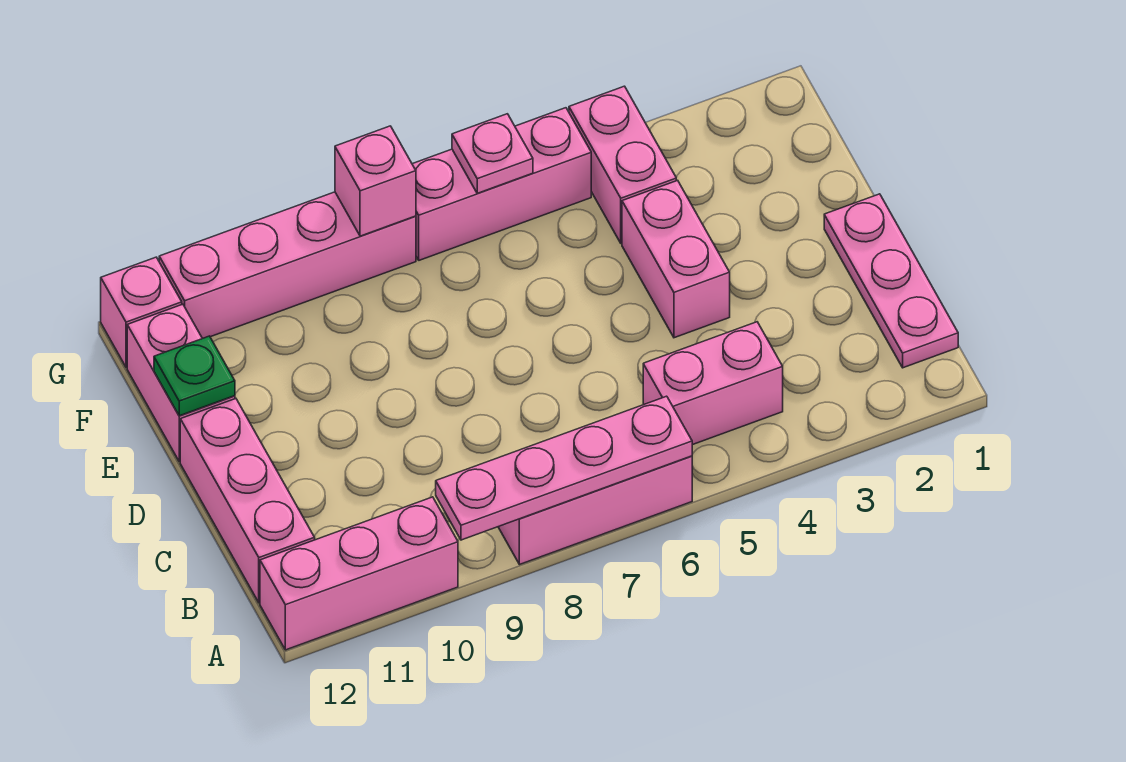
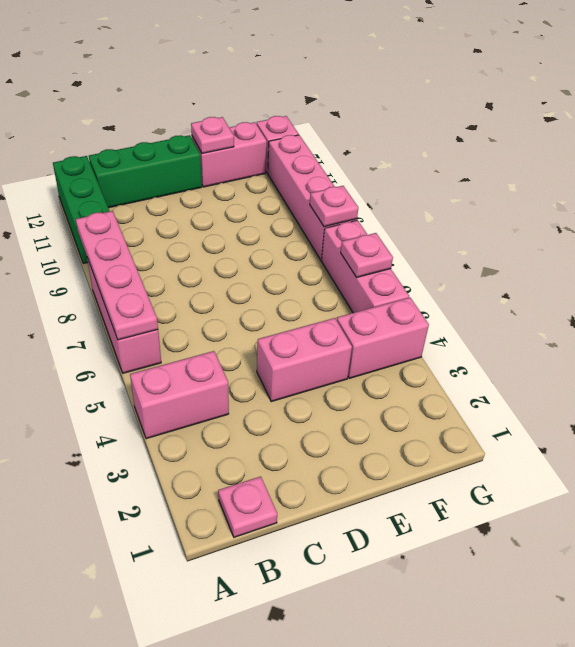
pink brick A10:A12 level 1 -> green brick A10:A12 level 1
pink plate B1:D1 level 1 -> pink plate B1 level 1
pink brick B4:B5 level 1 -> pink brick A4:B4 level 1
pink brick B12:D12 level 1 -> green brick B12:D12 level 1
green plate E12 level 2 -> pink plate E12 level 2
pink brick G8 level 2 -> pink plate G8 level 2

